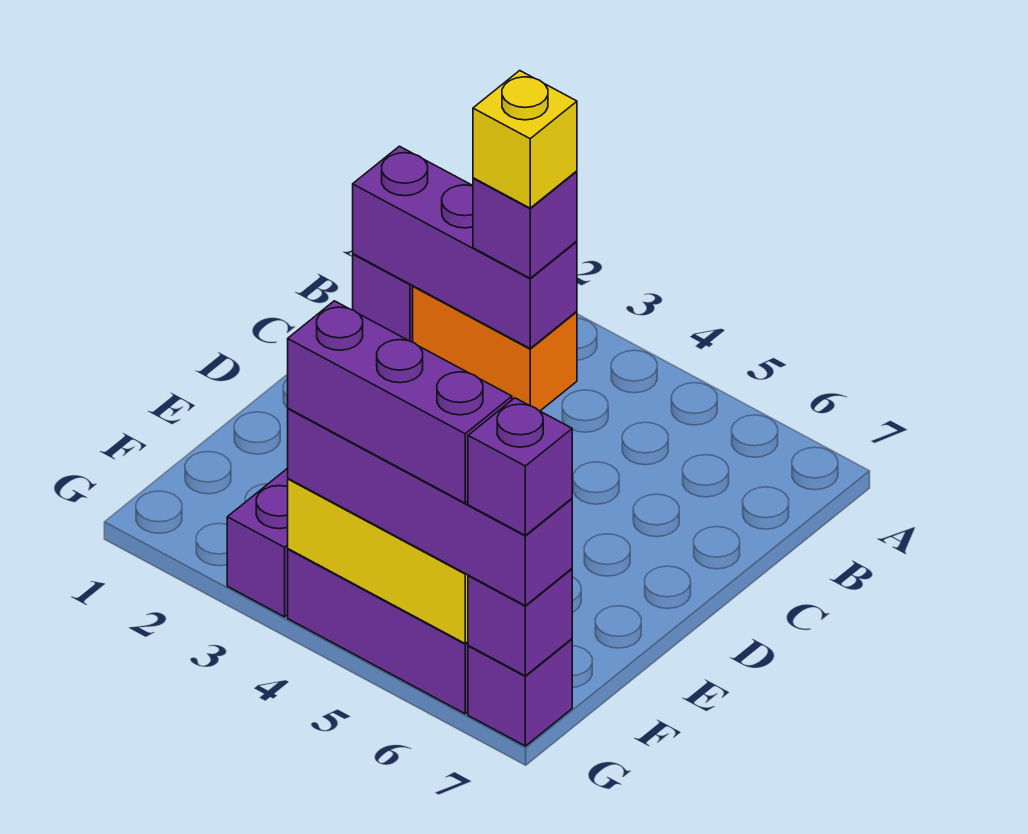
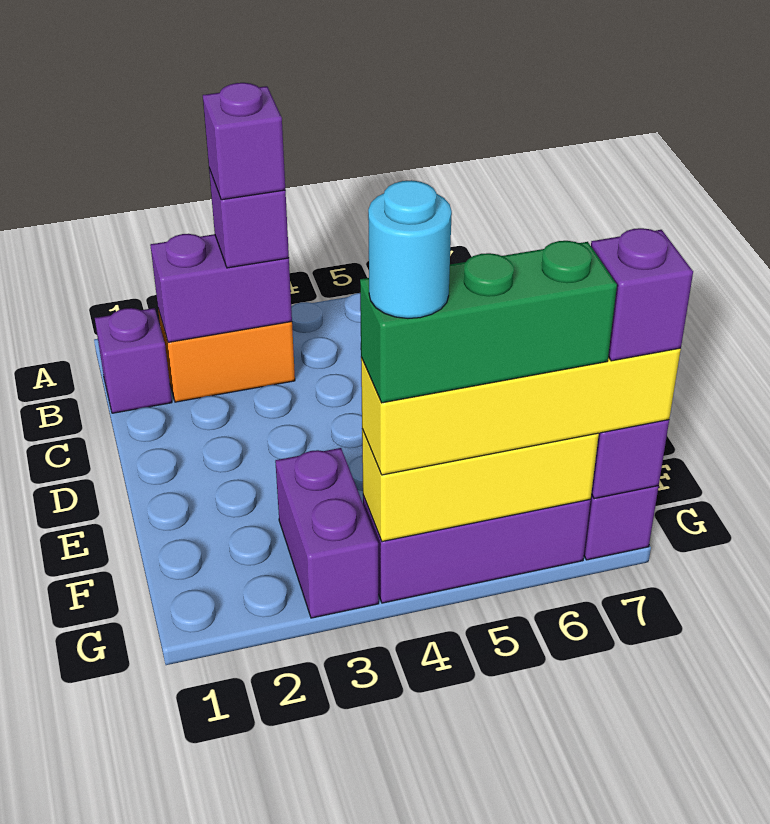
purple brick B1:B3 level 2 -> purple brick B2:B3 level 2
yellow brick B3 level 4 -> purple brick B3 level 4
purple brick G4:G7 level 3 -> yellow brick G4:G7 level 3
purple brick G4:G6 level 4 -> green brick G4:G6 level 4
none -> cyan round brick G4 level 5

